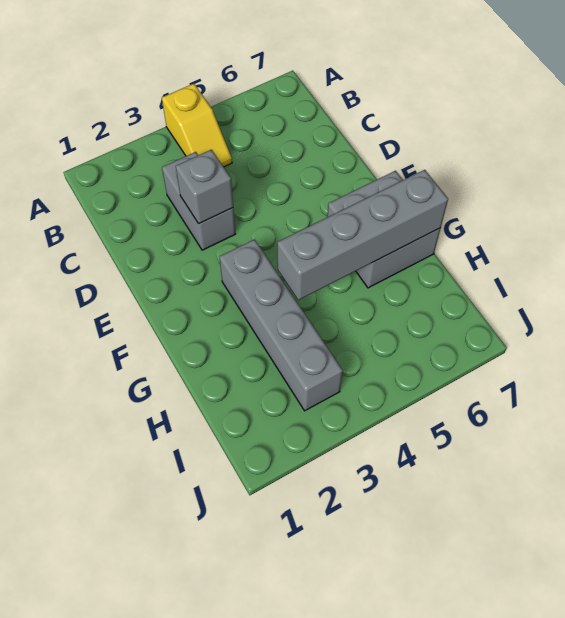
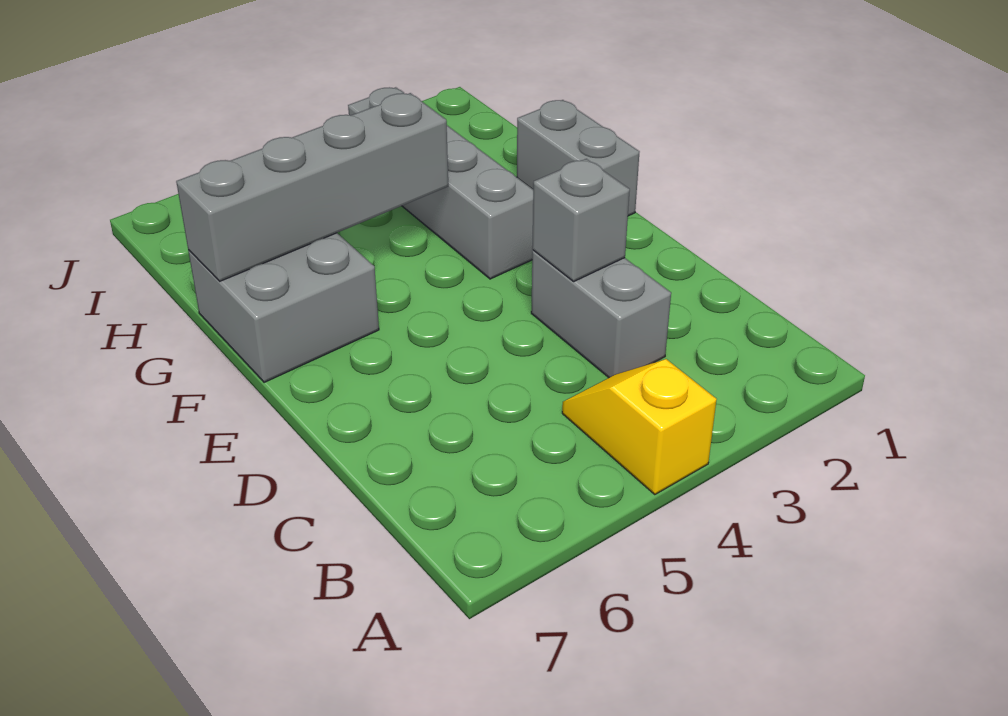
none -> grey brick F1:G1 level 1

